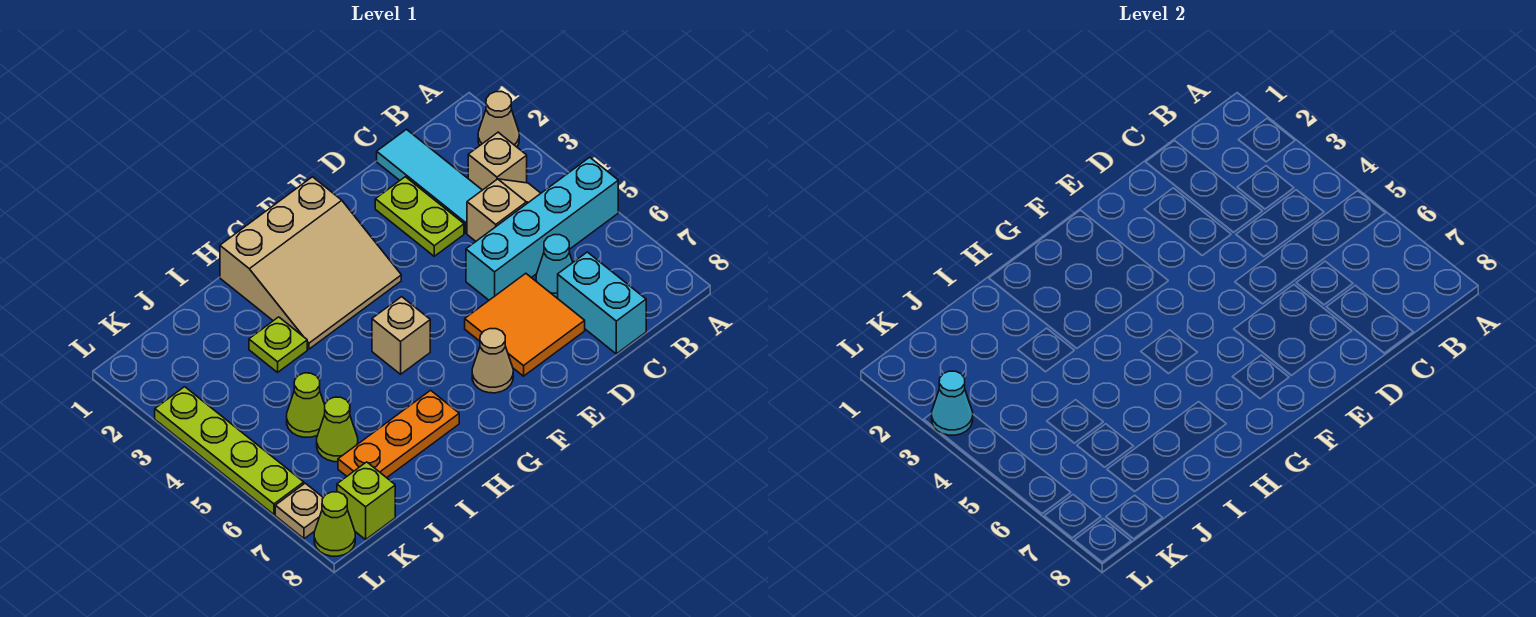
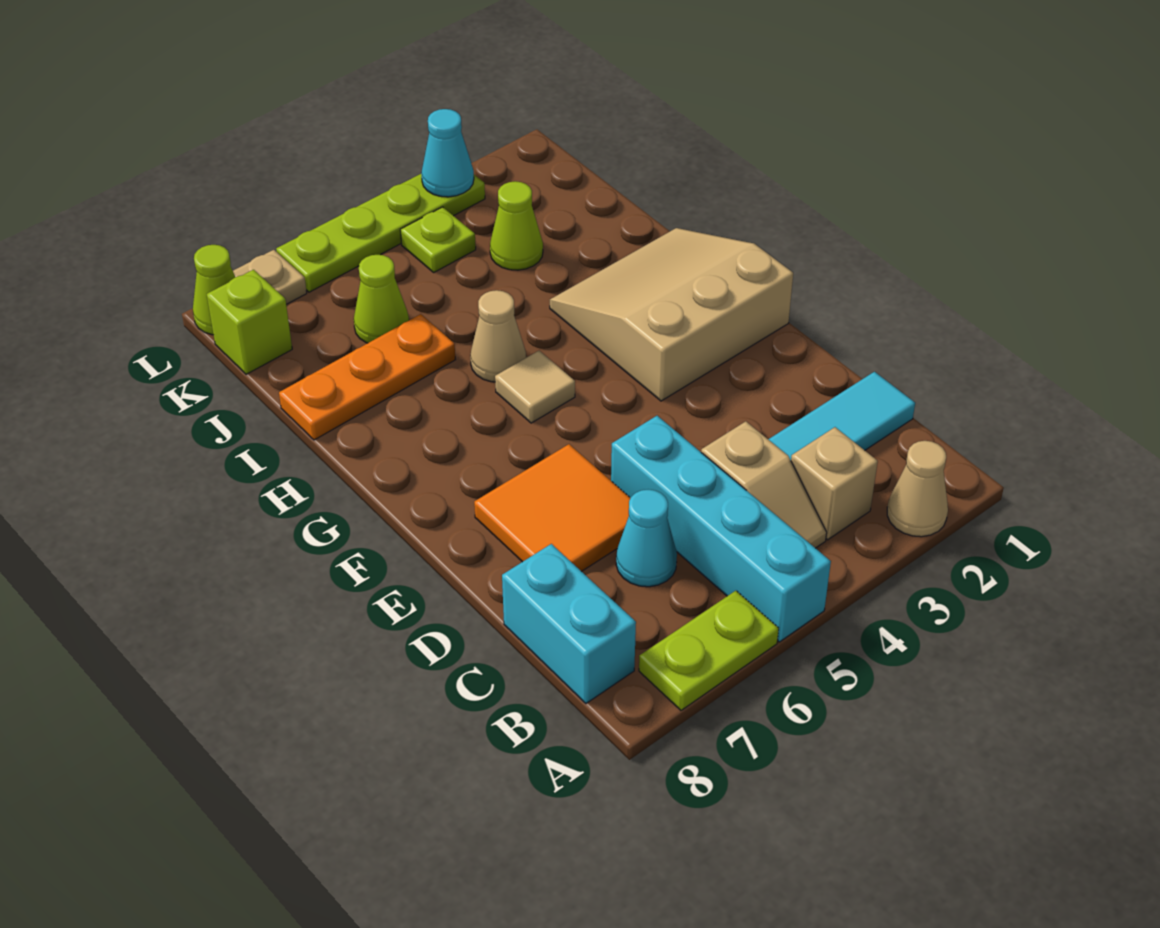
cyan brick C7:C8 level 1 -> cyan brick B8:C8 level 1
lime plate D2:D3 level 1 -> lime plate A6:A7 level 1
tan slope F1:H3 level 1 top 1 -> tan slope F1:H3 level 1 top F
tan cone F7 level 1 -> tan cone H5 level 1
tan brick G5 level 1 -> tan tile G5 level 1
orange plate H7:J7 level 1 -> orange plate I6:I8 level 1
lime plate I3 level 1 -> lime plate K4 level 1
lime cone J5 level 1 -> lime cone J3 level 1

